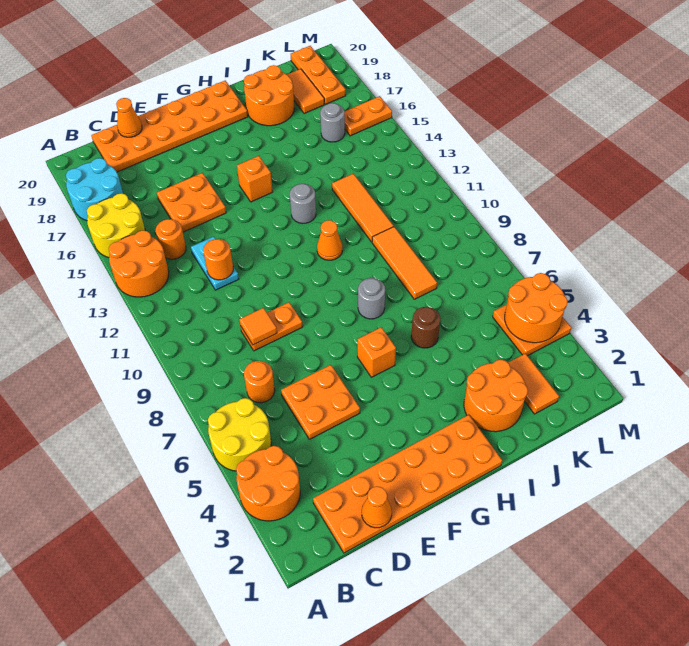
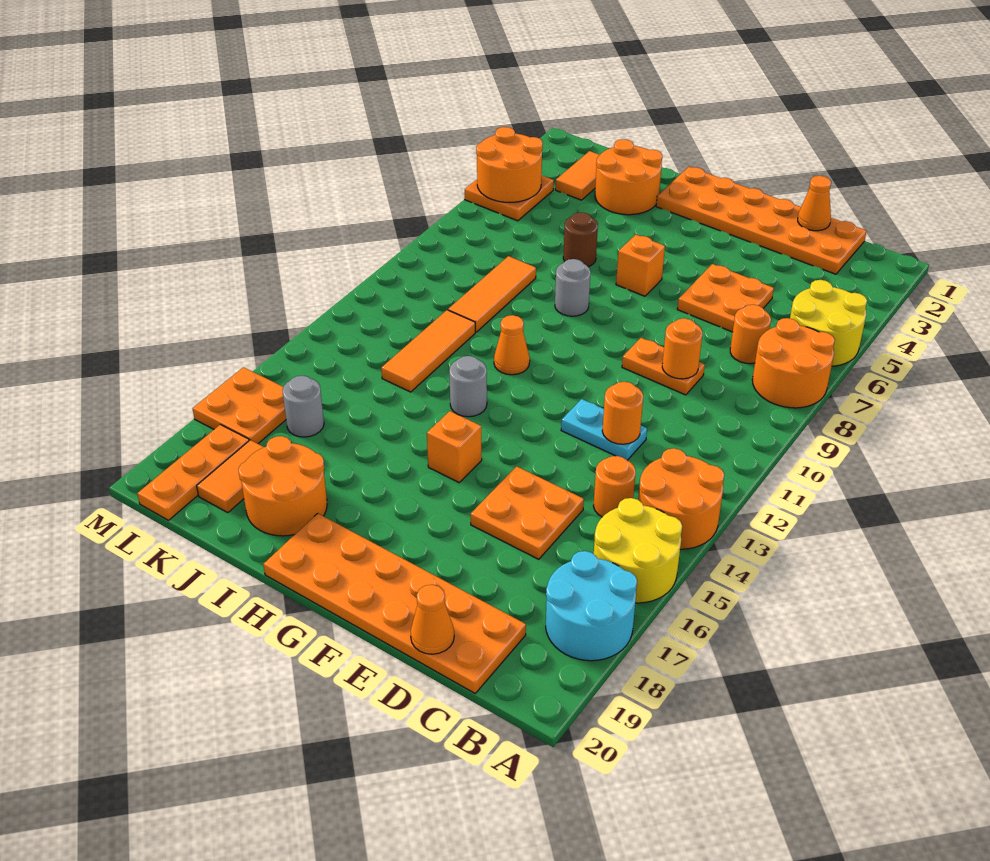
orange round brick A3:B4 level 1 -> orange round brick A7:B8 level 1
orange tile D9 level 2 -> orange round brick D9 level 2
cyan plate D12:D13 level 1 -> cyan plate D12:E12 level 1
orange plate L16:M16 level 1 -> orange plate L16:M17 level 1

